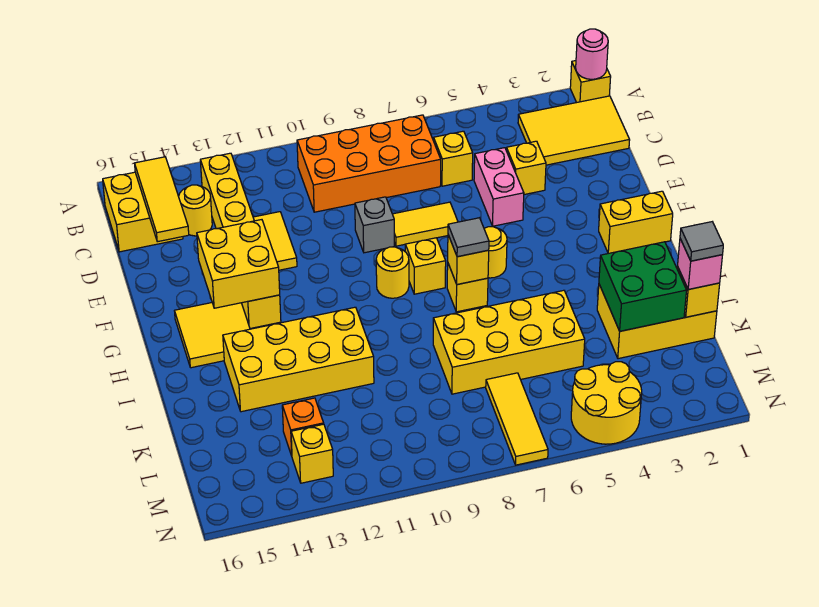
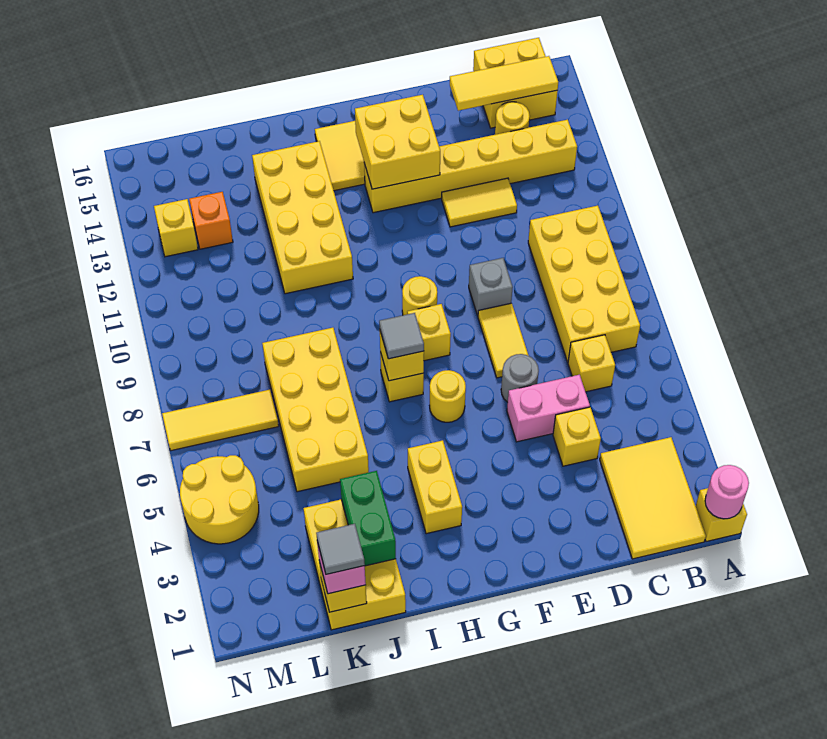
orange brick B7:C10 level 1 -> yellow brick B7:C10 level 1
none -> grey round brick E6 level 1
yellow brick G1:G2 level 1 -> yellow brick H3:H4 level 1
green brick J2:K3 level 2 -> green brick J2:J3 level 2

